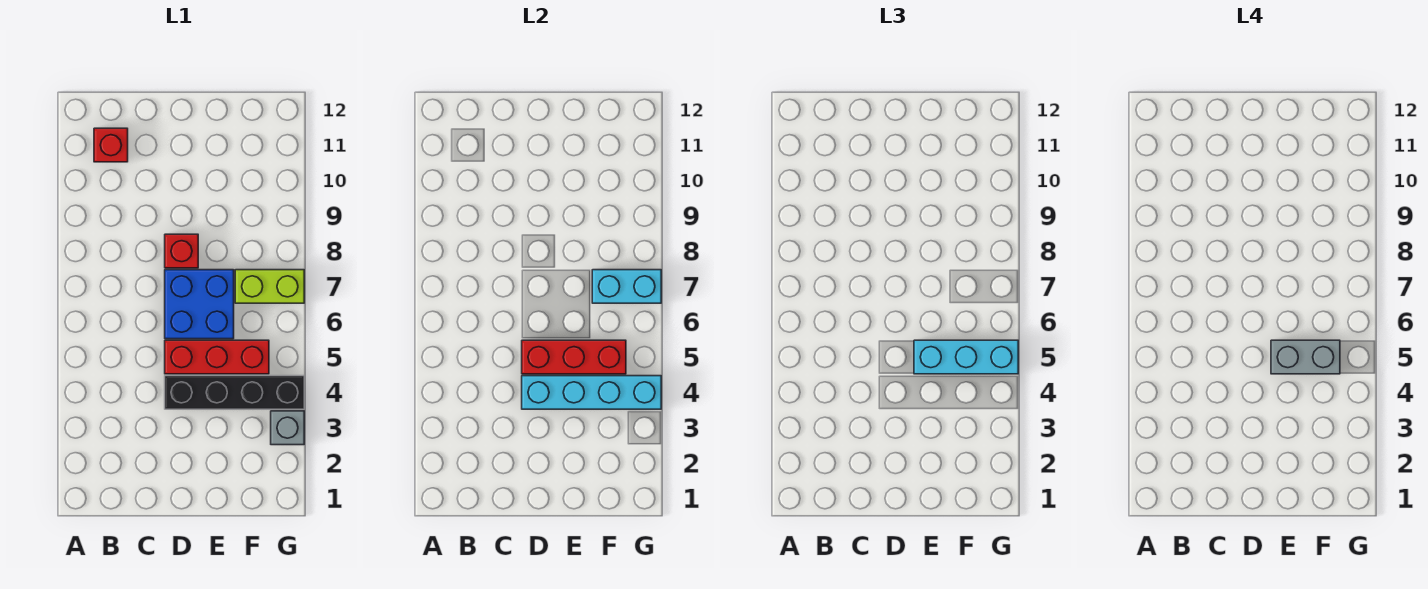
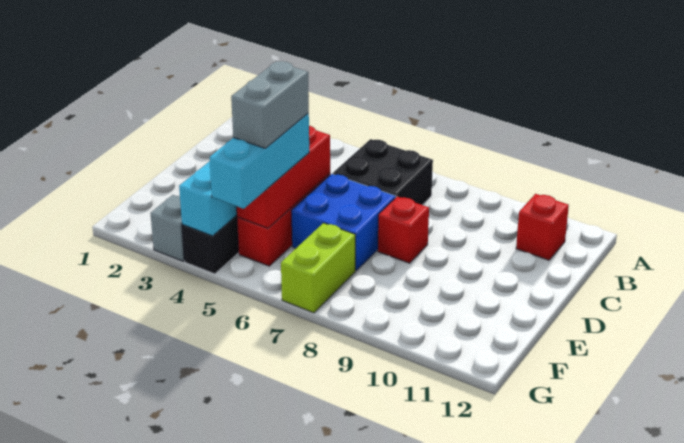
none -> black brick B6:C7 level 1
cyan brick F7:G7 level 2 -> none

